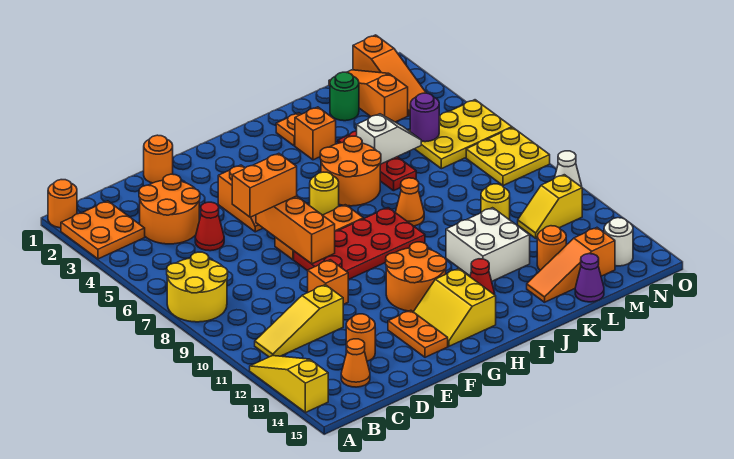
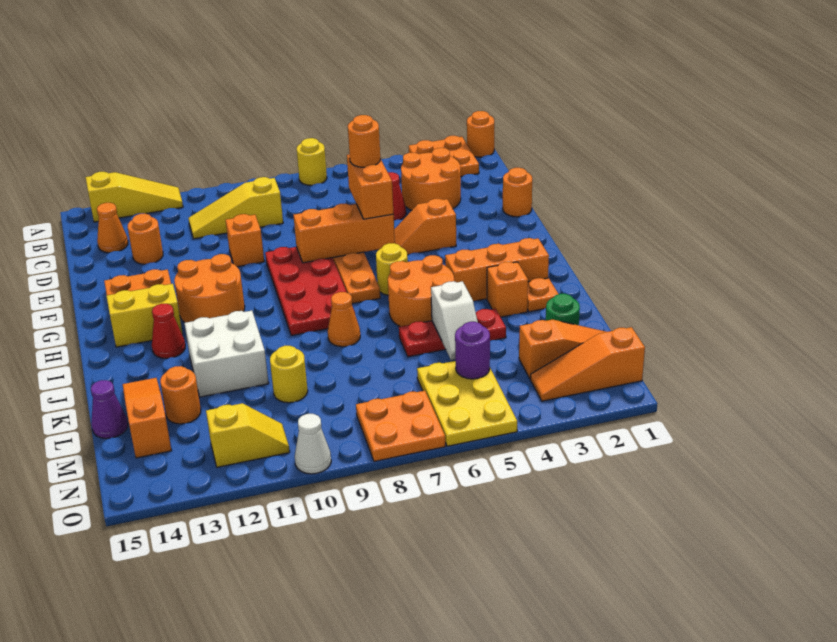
yellow round brick A7:B8 level 1 -> yellow round brick A7 level 1
yellow slope B11:D11 level 1 top D -> yellow slope C9:C11 level 1 top 9
none -> orange round brick E6 level 4
none -> orange brick I2:I4 level 1
yellow slope M11:N11 level 1 top N -> yellow slope N11:N12 level 1 top 12
yellow plate N7:O8 level 1 -> orange plate N7:O8 level 1
white round brick N14 level 1 -> none

